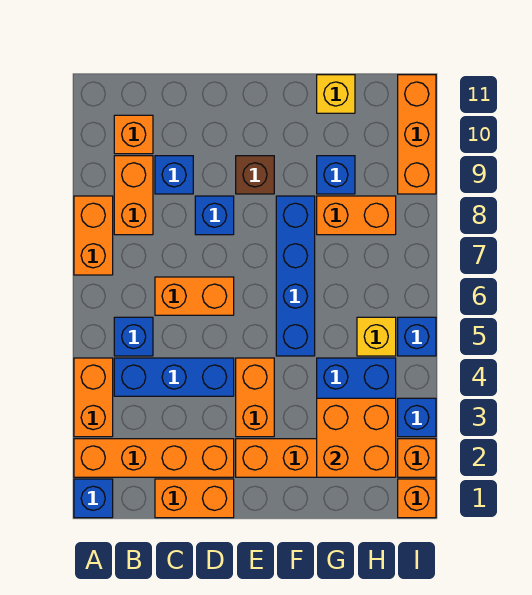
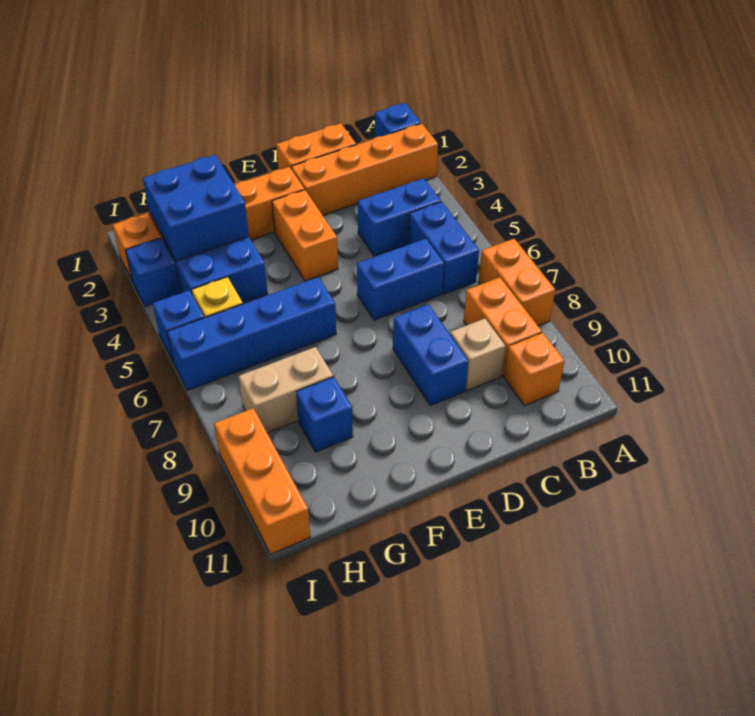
orange brick A3:A4 level 1 -> none
blue brick B4:D4 level 1 -> blue brick B4:C4 level 1
blue brick B5 level 1 -> blue brick B5:B6 level 1
orange brick C6:D6 level 1 -> blue brick C6:D6 level 1
blue brick C9 level 1 -> tan brick C9 level 1
blue brick D8 level 1 -> blue brick D8:D9 level 1
brown brick E9 level 1 -> none
blue brick F5:F8 level 1 -> blue brick F6:I6 level 1
orange brick G2:H3 level 2 -> blue brick G2:H3 level 2
orange brick G8:H8 level 1 -> tan brick G8:H8 level 1
yellow brick G11 level 1 -> none
orange brick I1 level 1 -> none

